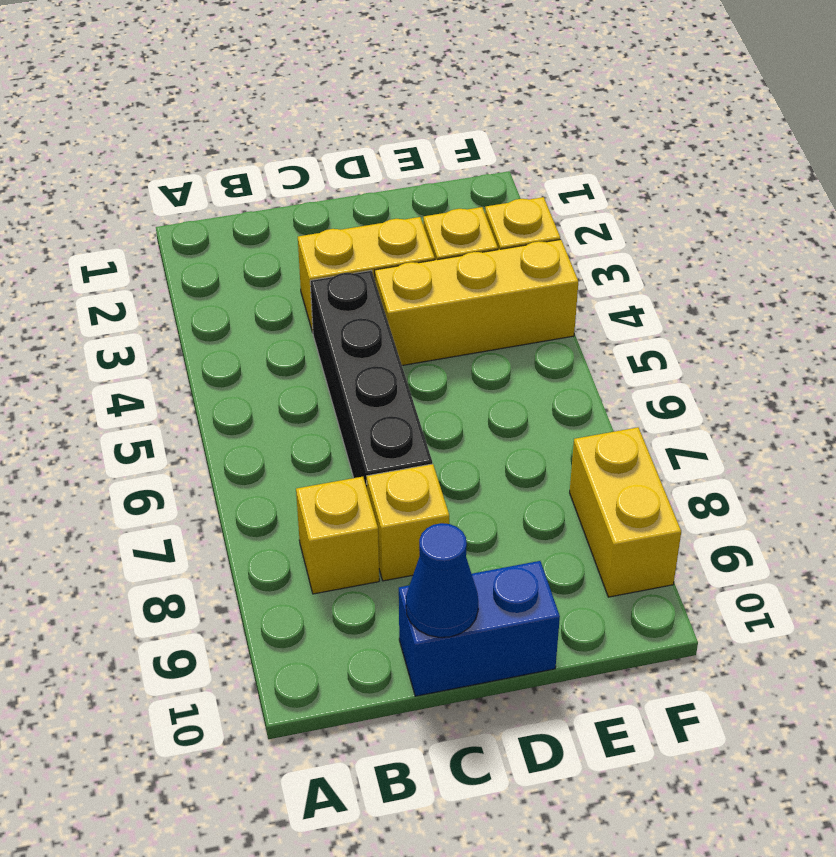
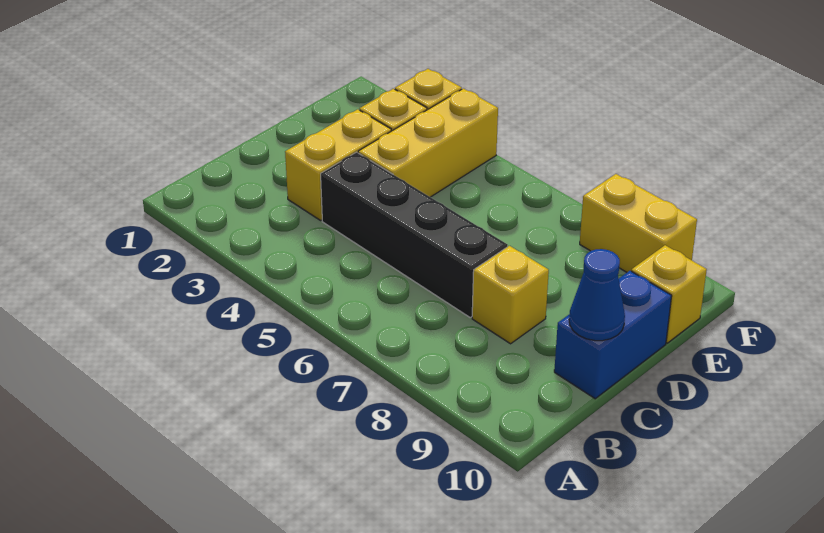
yellow brick B8 level 1 -> yellow brick E10 level 1

